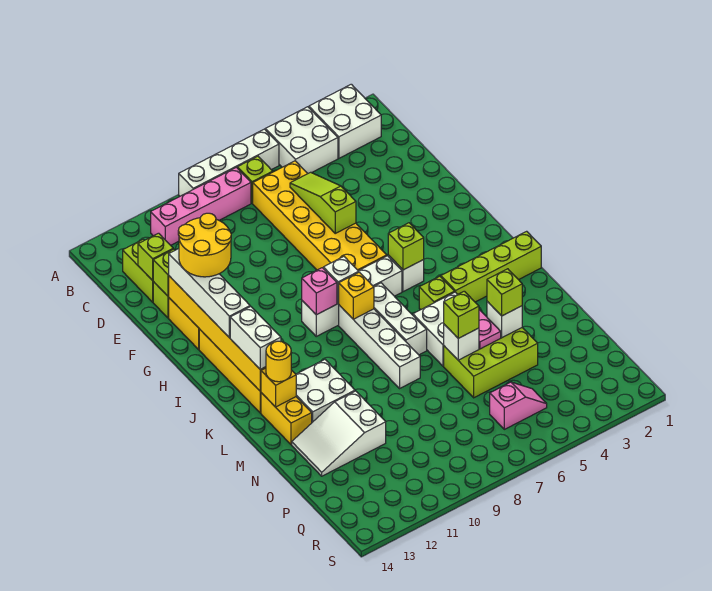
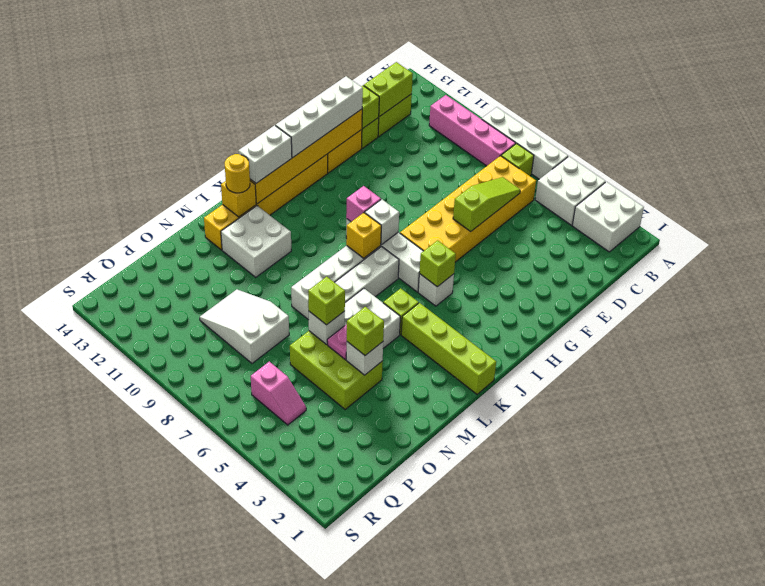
lime brick D13 level 2 -> lime brick C13:D13 level 2
yellow round brick F12:G13 level 4 -> none
white slope N11:O13 level 1 top 11 -> white slope O8:P10 level 1 top 8

